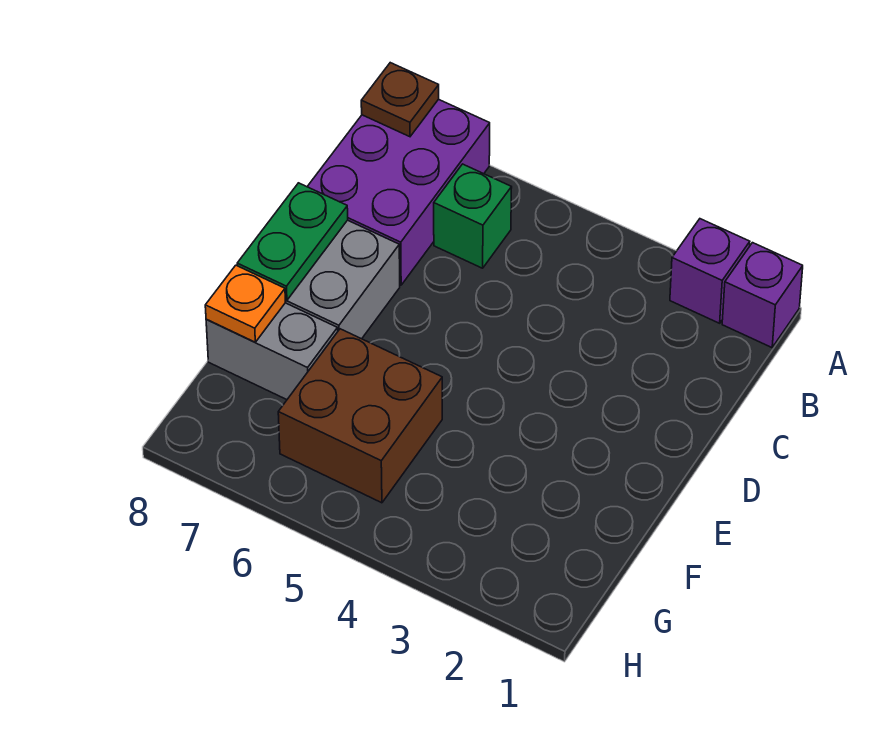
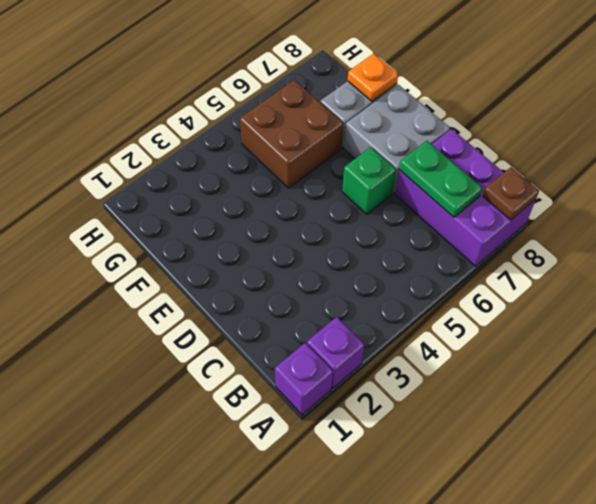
green brick B6 level 1 -> green brick D6 level 1
green plate D8:E8 level 2 -> green plate B7:C7 level 2

